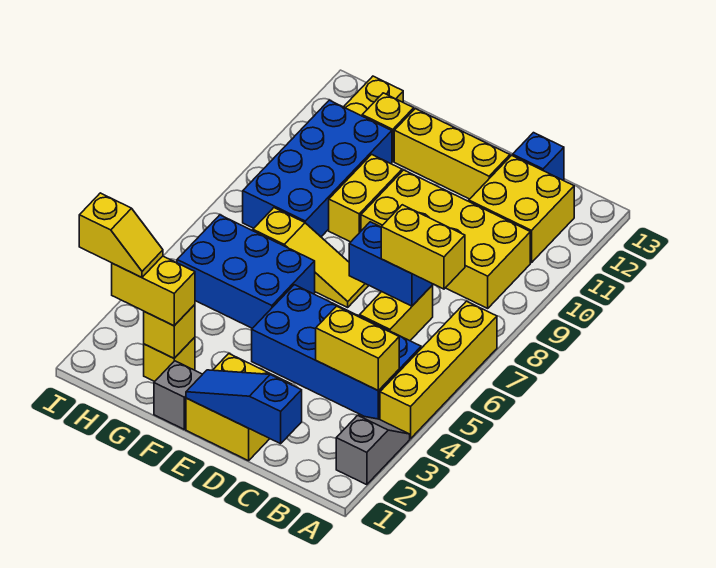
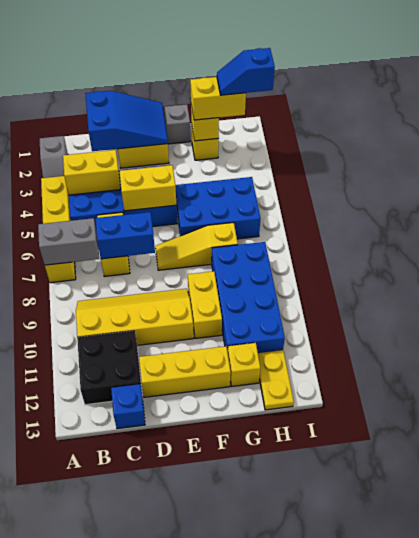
none -> grey brick A7:B7 level 2
yellow brick B7:C7 level 3 -> yellow brick D5:E5 level 2
yellow brick B9:E10 level 1 -> yellow slope B9:E10 level 1 top 10
yellow brick B11:C12 level 1 -> black brick B11:C12 level 1
blue slope C1:E1 level 2 top C -> blue slope C1:E2 level 2 top C
yellow slope H2:I2 level 4 top I -> blue slope H2:I2 level 4 top I

